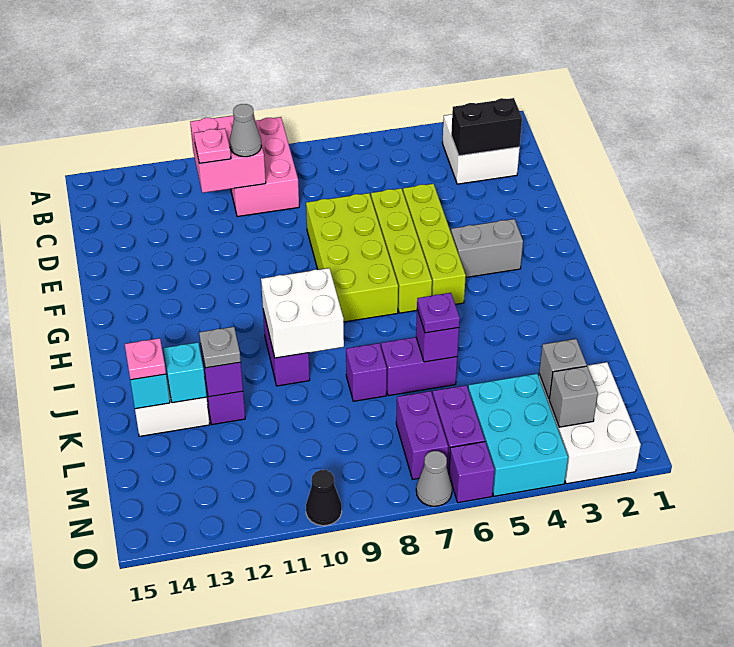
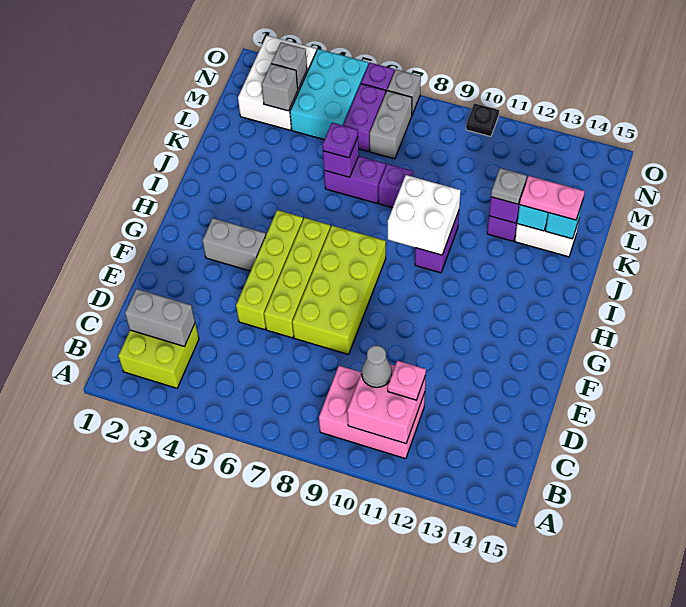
pink brick A9:C10 level 1 -> pink brick B9:C11 level 1
white brick B2:C3 level 1 -> lime brick B2:C3 level 1
black brick C2:C3 level 2 -> grey brick C2:C3 level 2
pink plate K14 level 3 -> pink plate K13:K14 level 3
purple brick M7:N7 level 1 -> grey brick M7:N7 level 1
grey cone O7 level 1 -> grey brick O7 level 1
black cone O10 level 1 -> black plate O10 level 1

